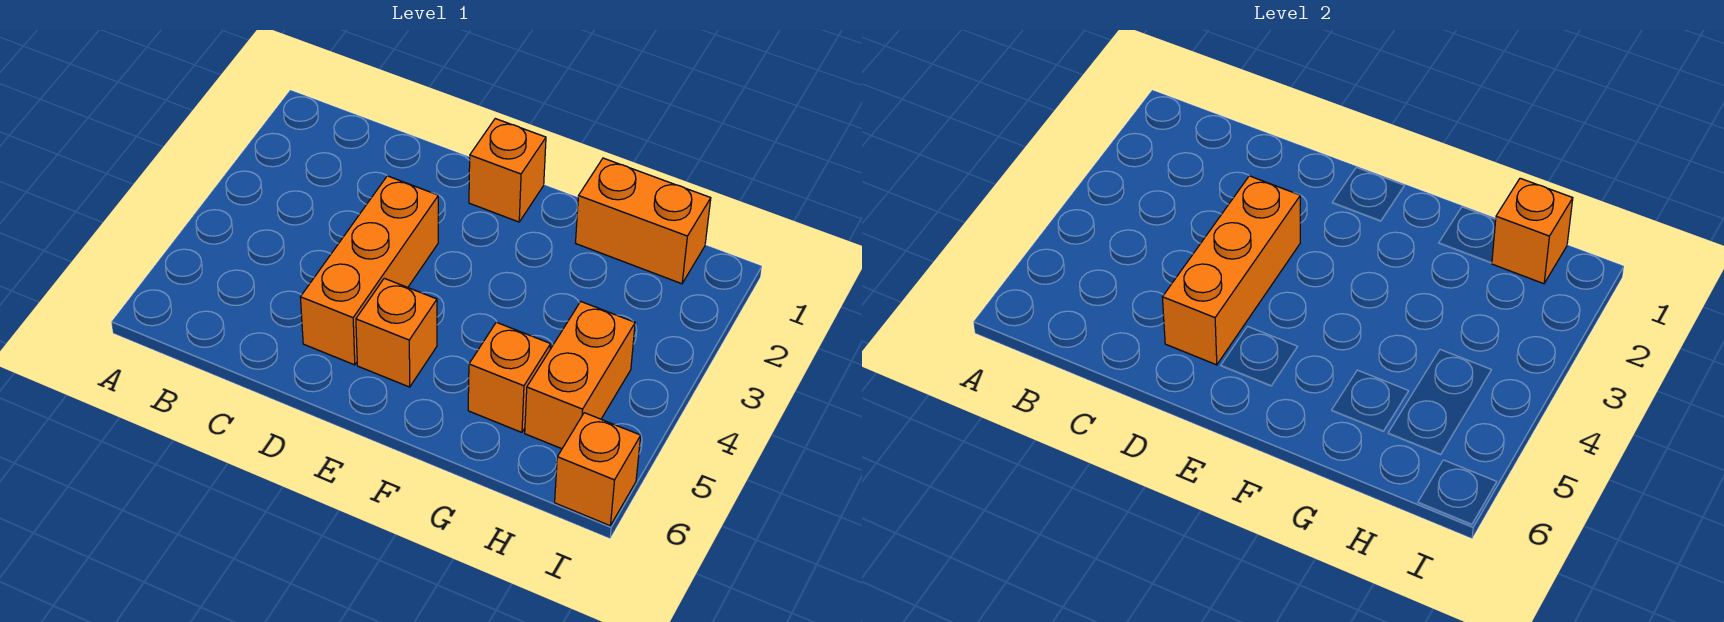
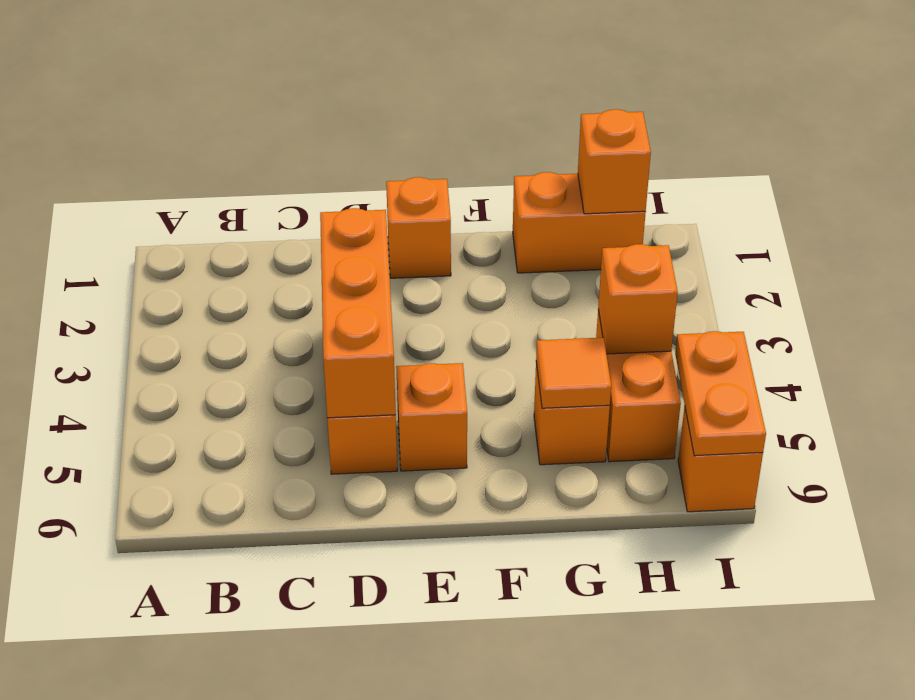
none -> orange tile G5 level 2
none -> orange brick H4 level 2
none -> orange plate I5:I6 level 2

